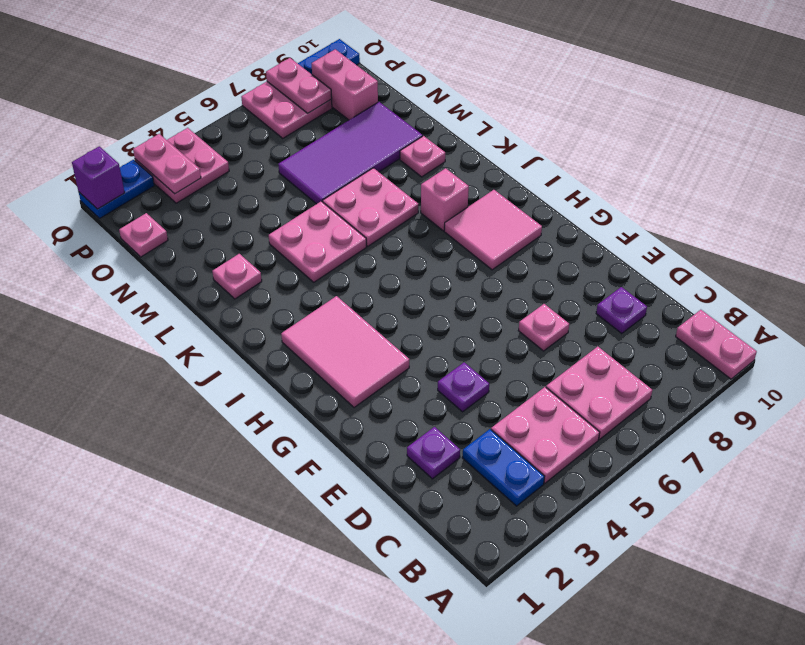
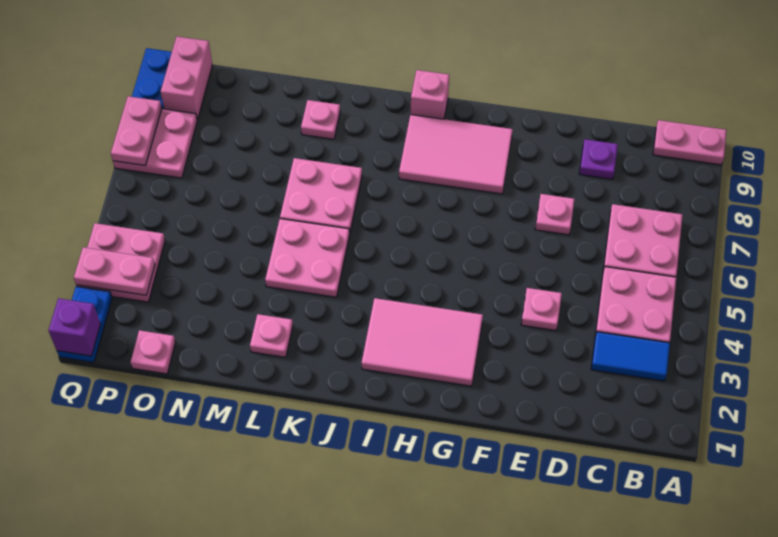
blue plate B3:C3 level 1 -> blue tile B3:C3 level 1
purple plate D2 level 1 -> none
purple plate E4 level 1 -> pink plate E4 level 1
pink tile H8:I9 level 1 -> pink tile G8:I9 level 1
pink brick J8 level 1 -> pink brick I10 level 1
purple tile M6:N9 level 1 -> none
pink brick O9:P9 level 1 -> pink brick P9:P10 level 1
pink plate P8:Q8 level 2 -> pink plate Q7:Q8 level 2

